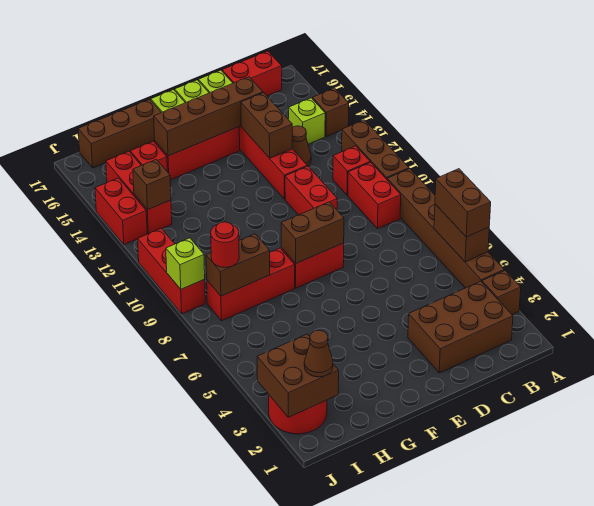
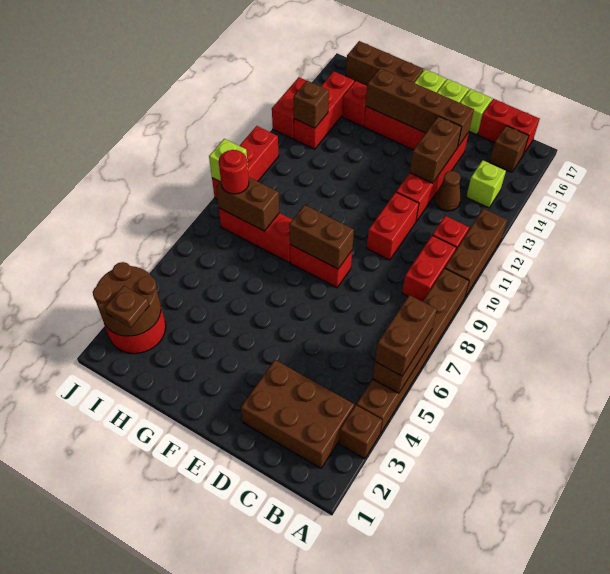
brown brick A14 level 1 -> brown brick B16 level 1
brown brick I2:J3 level 2 -> brown round brick I2:J3 level 2
brown cone I2 level 3 -> brown plate I2 level 3

